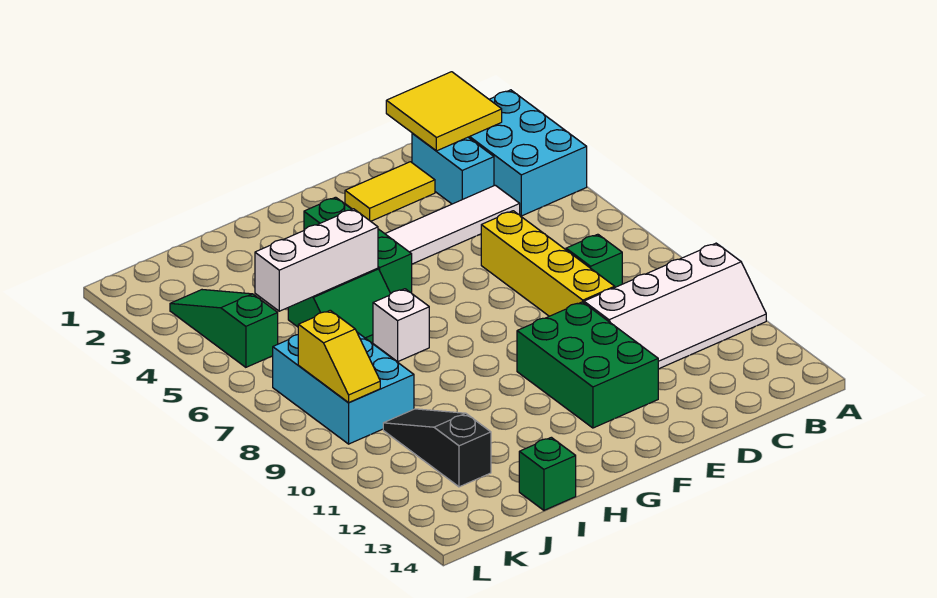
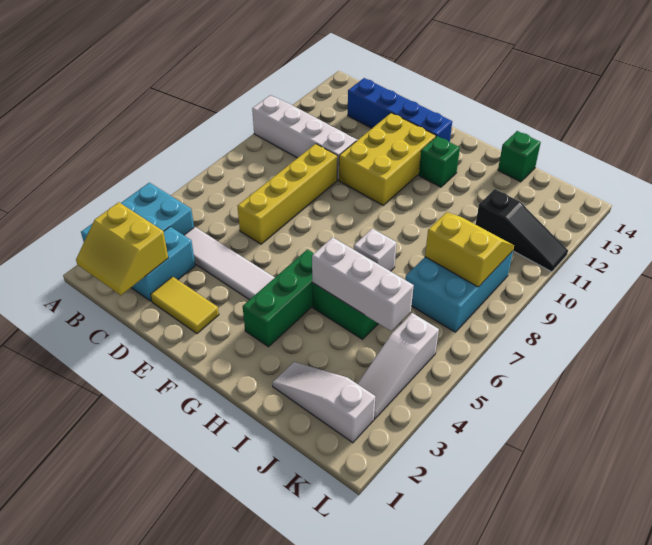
yellow tile B1:C2 level 2 -> yellow slope B1:C2 level 2 top 2
green brick C8 level 1 -> green brick G12 level 1
none -> blue brick C13:F13 level 1
green brick E10:F12 level 1 -> yellow brick E10:F12 level 1
none -> white slope I2:K2 level 1 top K
black slope J10:J12 level 1 top 12 -> black slope J11:L11 level 1 top J
green slope K3:K5 level 1 top 5 -> white slope K3:K5 level 1 top 5
yellow slope K8:K9 level 2 top 8 -> yellow slope J8:K9 level 2 top 8

